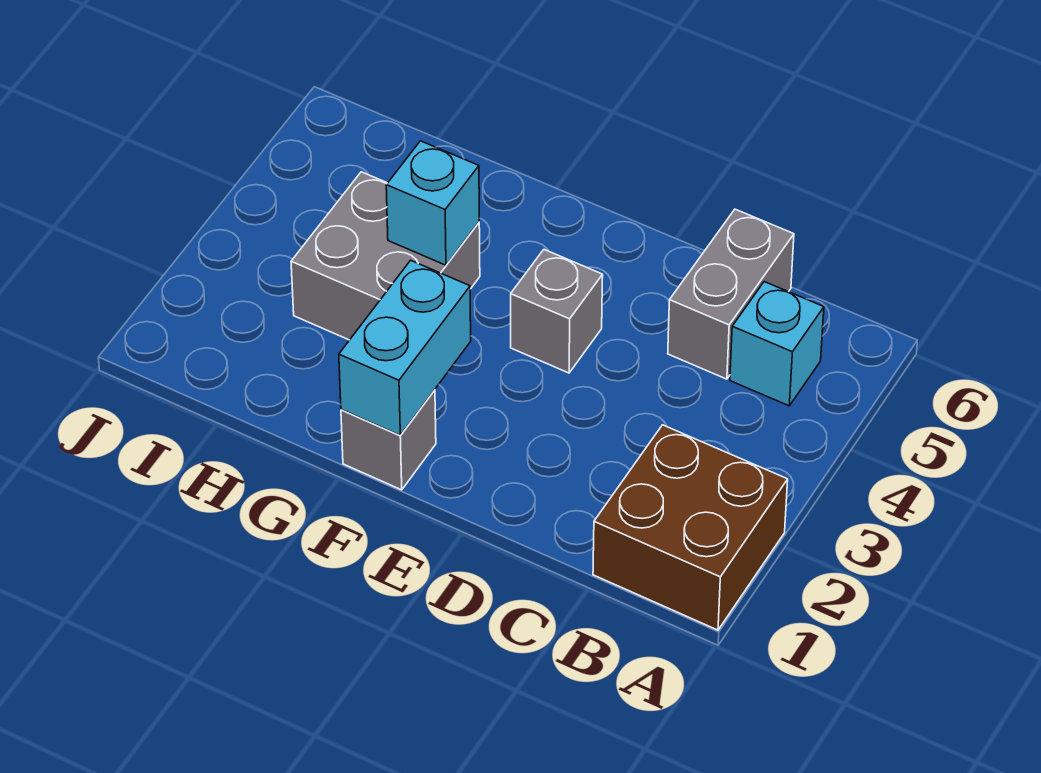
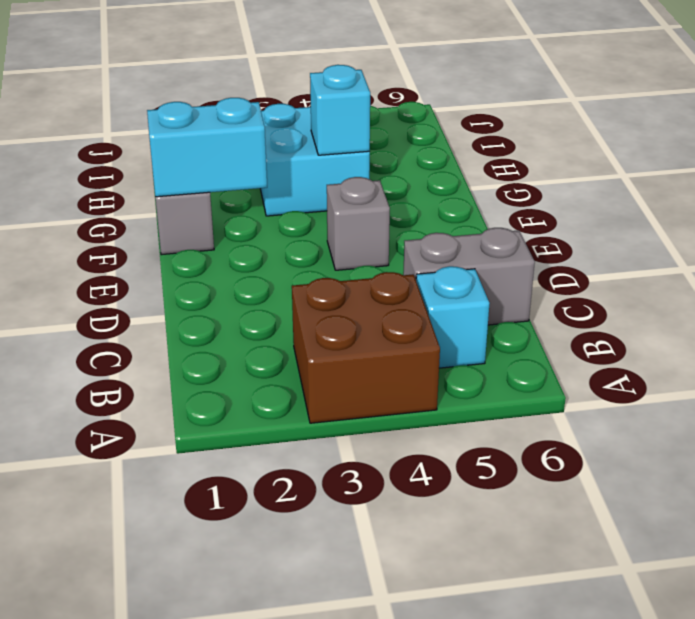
brown brick A1:B2 level 1 -> brown brick A3:B4 level 1
grey brick G3:H4 level 1 -> cyan brick G3:H4 level 1

